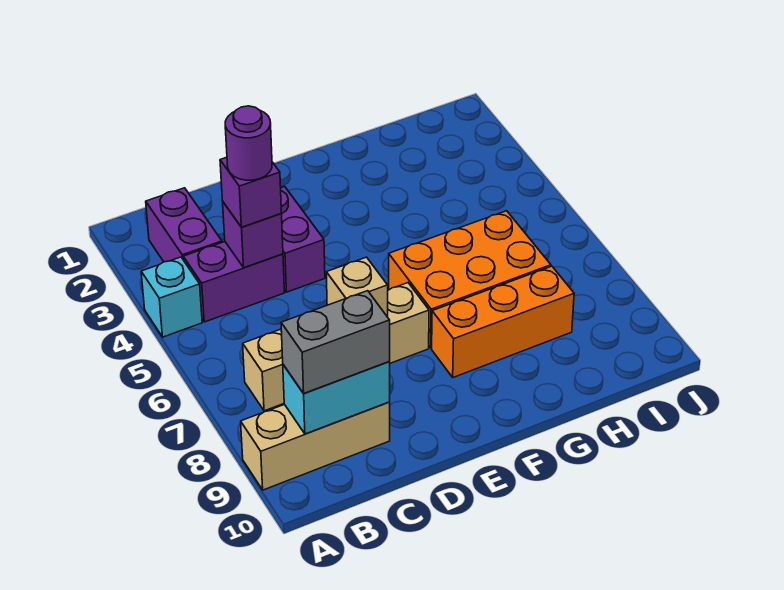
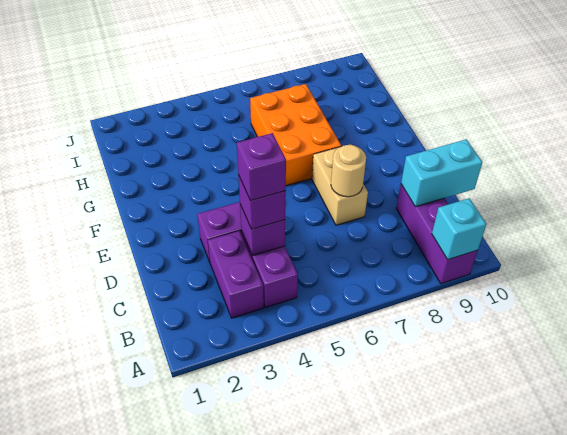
cyan brick A4 level 1 -> cyan brick A9 level 2
tan brick A9:C9 level 1 -> purple brick A9:C9 level 1
purple brick B2:B3 level 1 -> purple brick B3:C3 level 1
tan brick B7:E7 level 1 -> tan brick D7:E7 level 1
cyan brick B9:C9 level 2 -> cyan brick C9:C10 level 2
grey brick B9:C9 level 3 -> none
purple round brick C4 level 4 -> purple brick C4 level 4
tan brick D7 level 2 -> tan round brick D7 level 2
orange brick F8:H8 level 1 -> none

